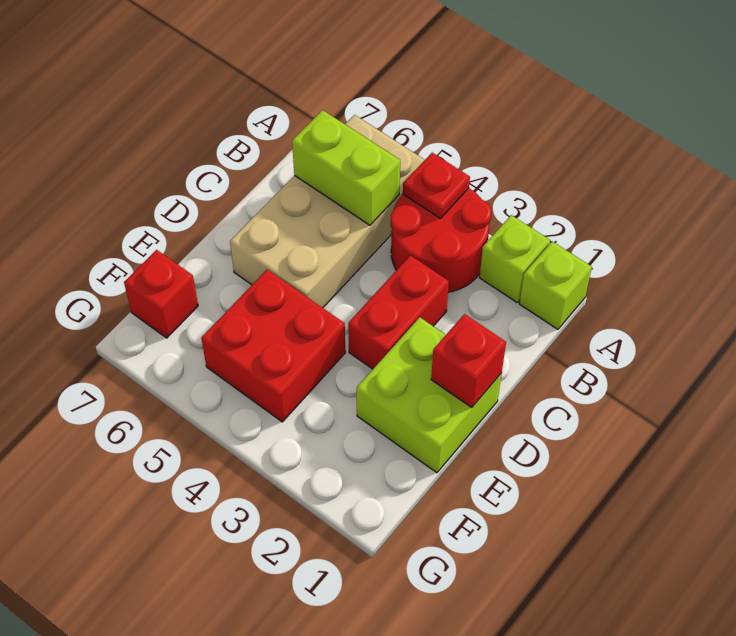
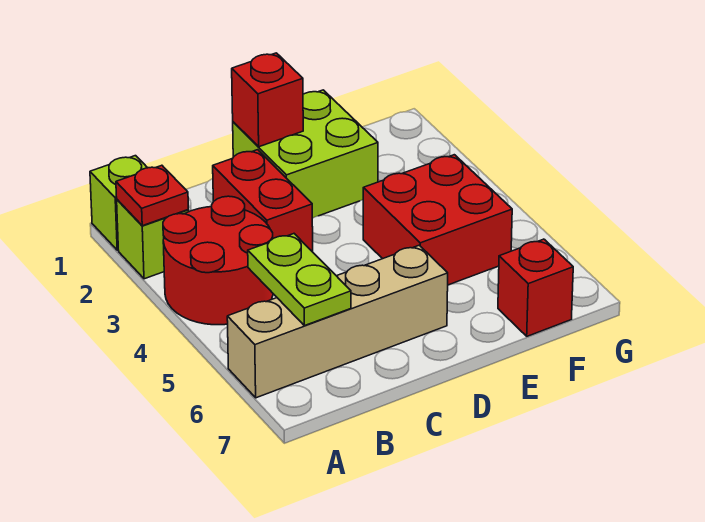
red plate A4 level 2 -> red plate A2 level 2
tan brick A5:D6 level 1 -> tan brick A6:D6 level 1
lime brick B5:B6 level 2 -> lime plate B5:B6 level 2
red brick C3:D3 level 1 -> red brick C2:C3 level 1

